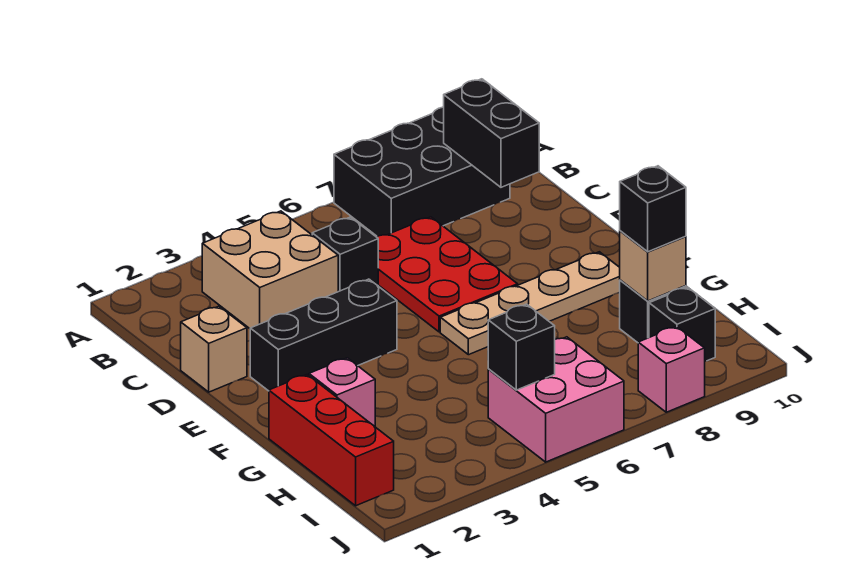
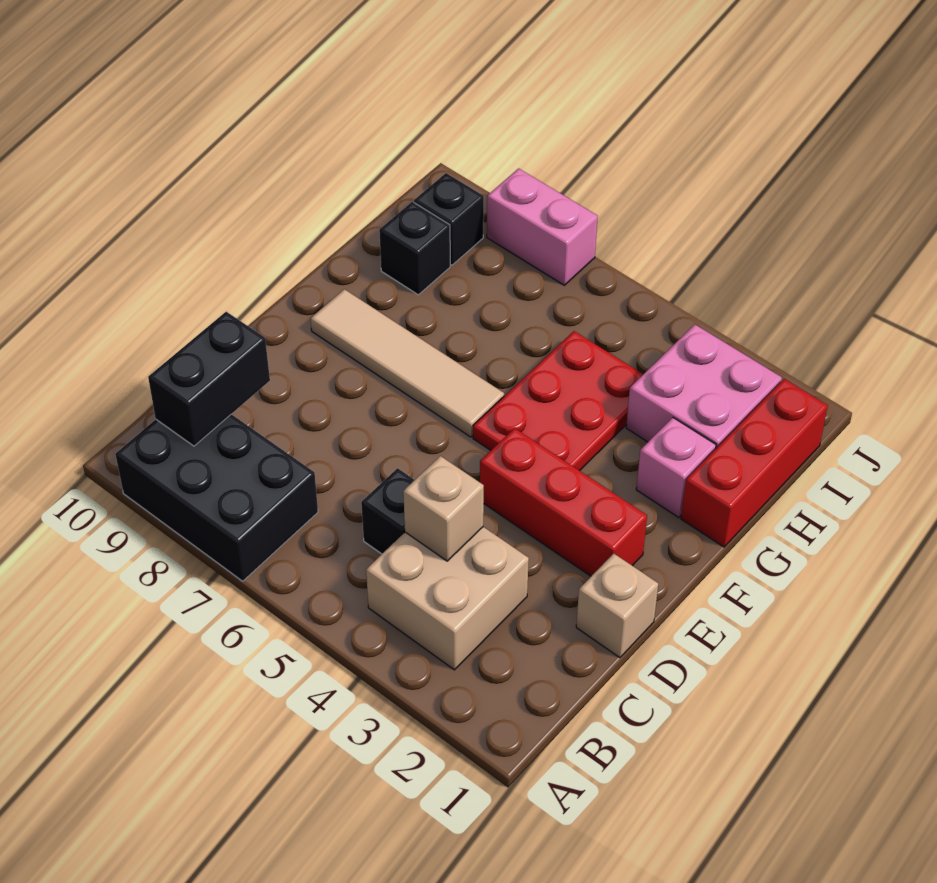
red plate C6:E7 level 1 -> red plate F4:H5 level 1
black brick E2:E4 level 1 -> red brick E2:E4 level 1
tan plate F6:F9 level 1 -> tan tile F6:F9 level 1
tan brick H9 level 2 -> tan brick C4 level 2
black brick H9 level 3 -> none
pink brick I5:J6 level 1 -> pink brick H2:I3 level 1
black brick I5 level 2 -> none
pink brick J8 level 1 -> pink brick J7:J8 level 1

